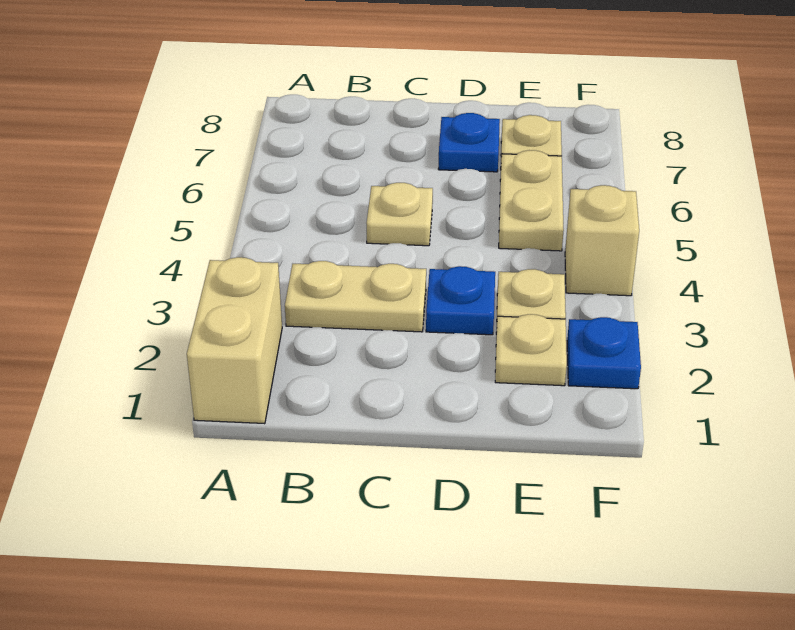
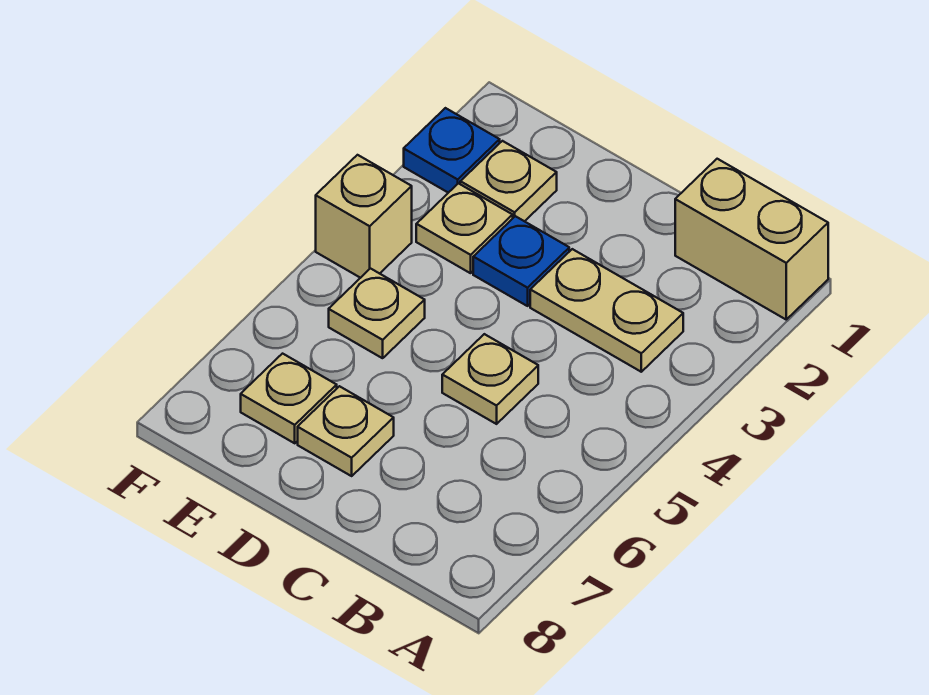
tan brick A1:A2 level 1 -> tan brick A1:B1 level 1
blue plate D7 level 1 -> tan plate D7 level 1
tan plate E5:E6 level 1 -> tan plate E5 level 1

